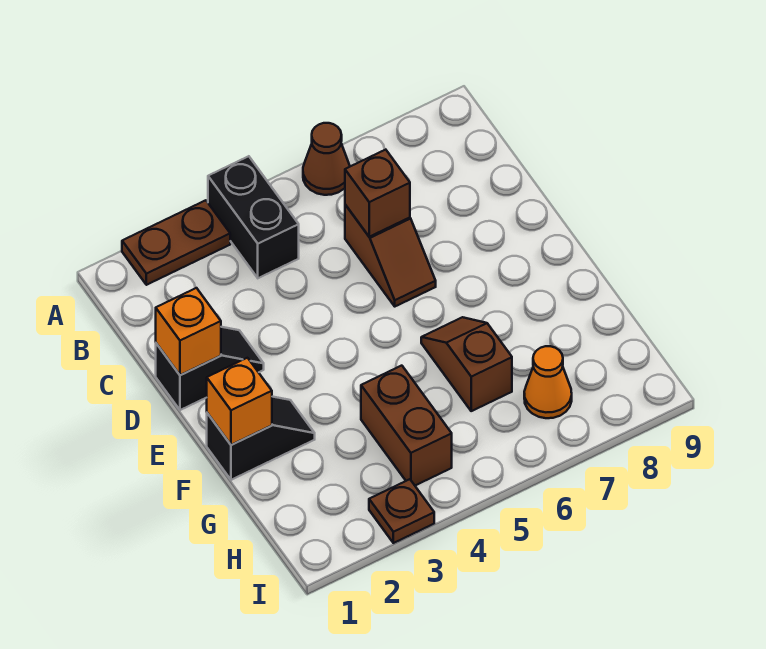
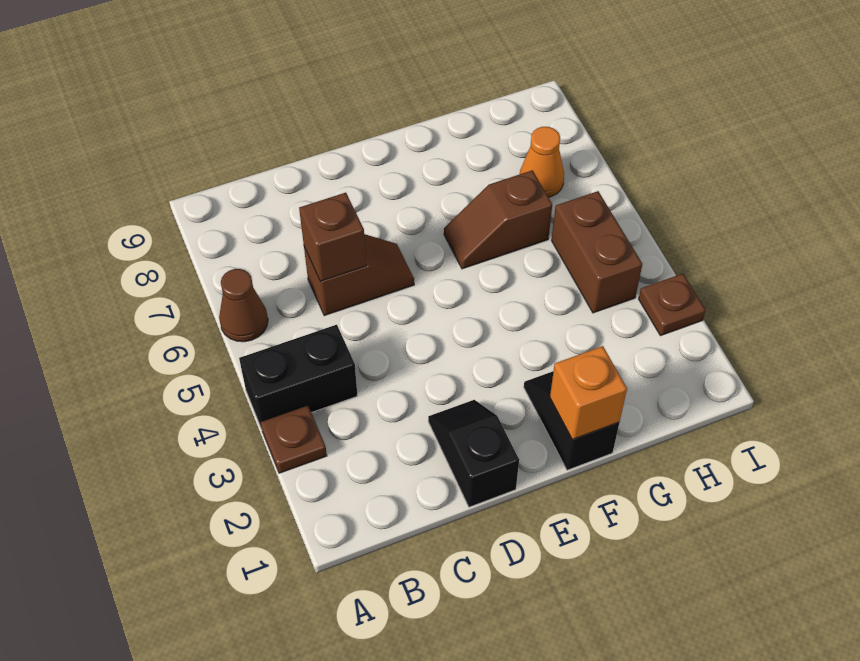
brown plate A2:A3 level 1 -> brown plate A3 level 1
orange brick D1 level 2 -> none
brown brick G4:H4 level 1 -> brown brick H4:H5 level 1

